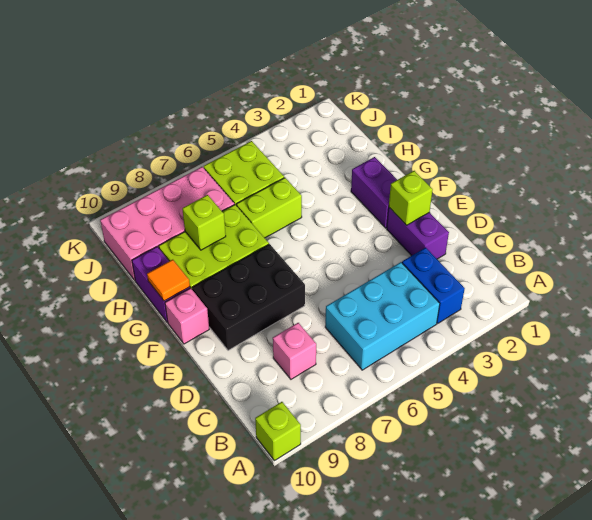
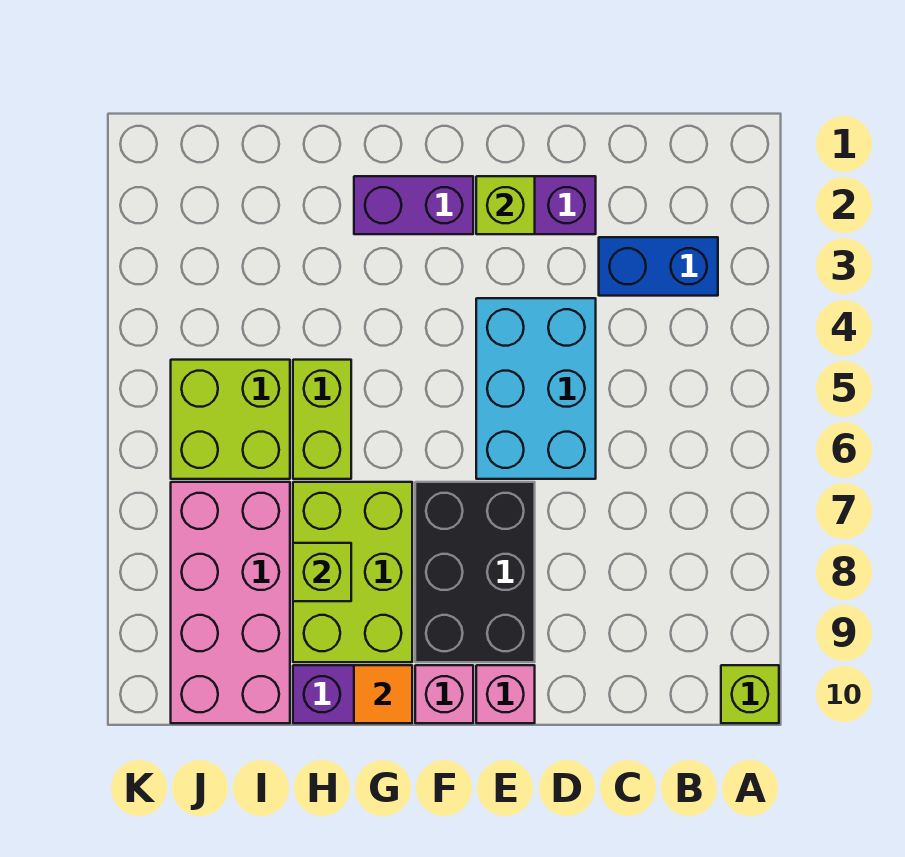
cyan brick B4:C6 level 1 -> cyan brick D4:E6 level 1
pink brick C8 level 1 -> pink brick E10 level 1

